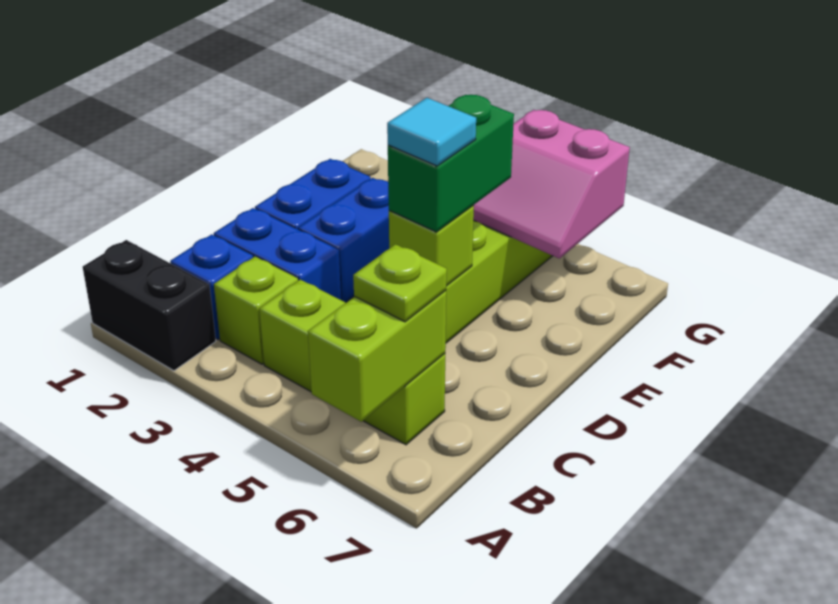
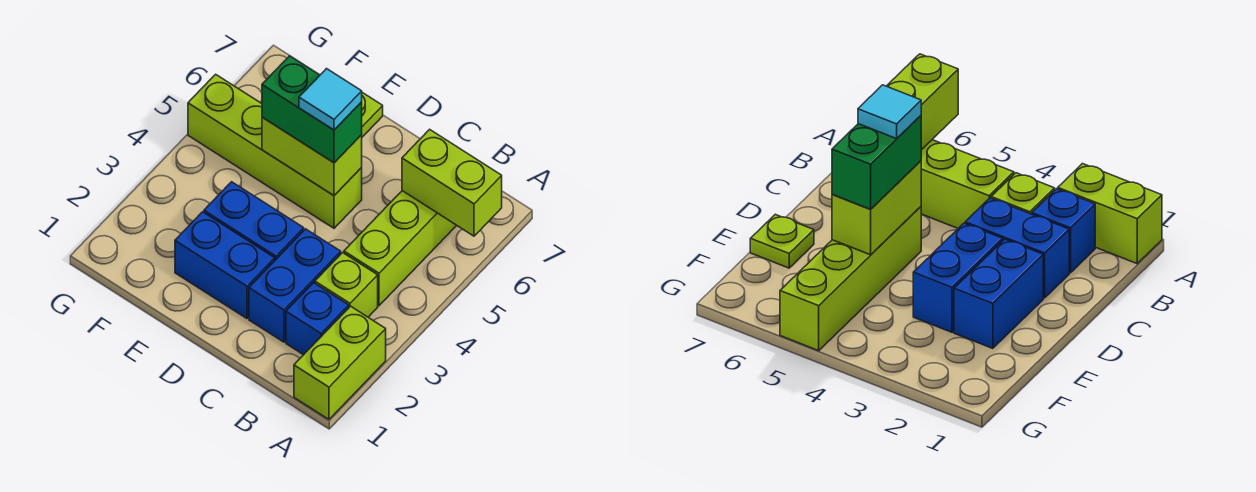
black brick A1:A2 level 1 -> lime brick A1:A2 level 1
lime plate B6 level 3 -> lime plate E7 level 1
lime brick D5 level 2 -> lime brick D5:E5 level 2
pink slope F5:G6 level 2 top G -> none

